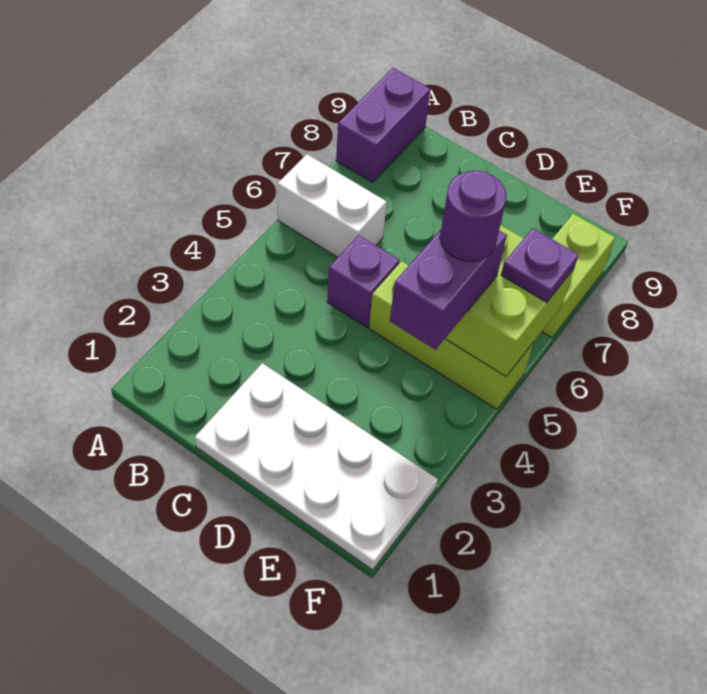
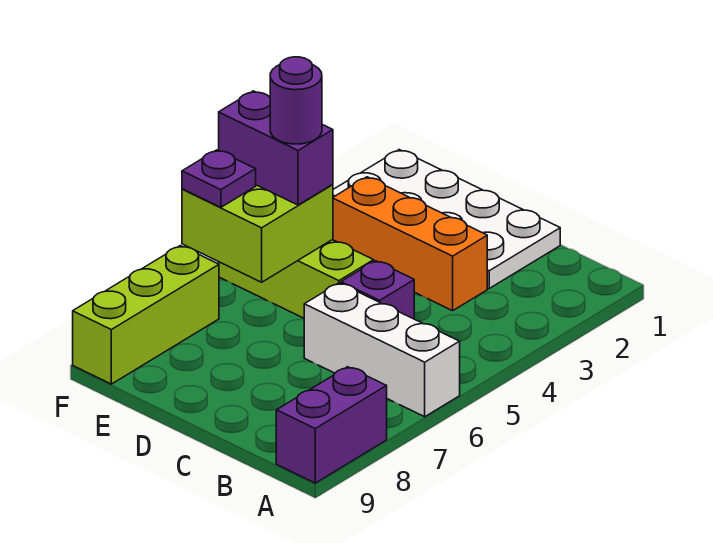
white brick A6:B6 level 1 -> white brick A6:C6 level 1
none -> orange brick C3:E3 level 1
purple brick E4:E5 level 3 -> purple brick E5:F5 level 3
lime brick F7:F8 level 1 -> lime brick F7:F9 level 1

